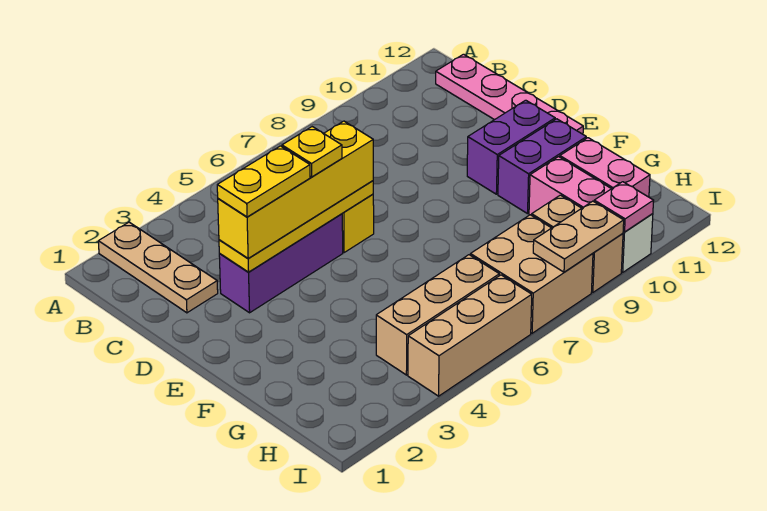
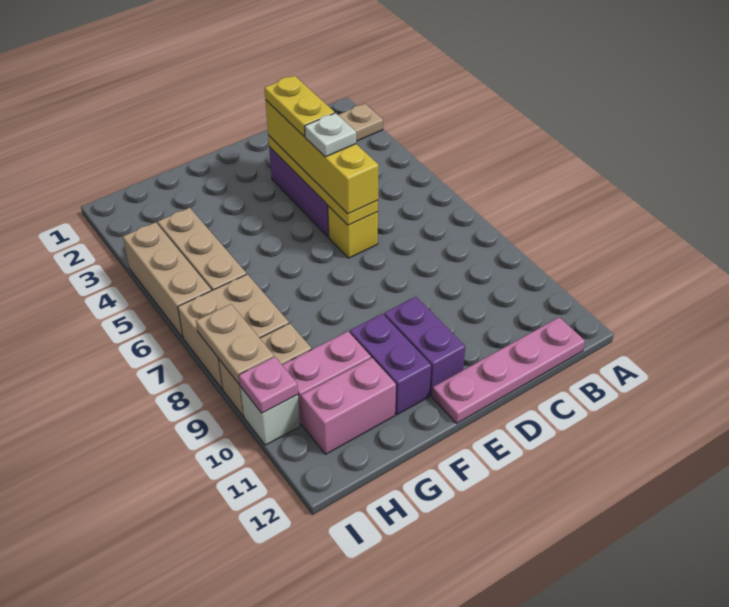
yellow plate D5 level 4 -> white plate D5 level 4

